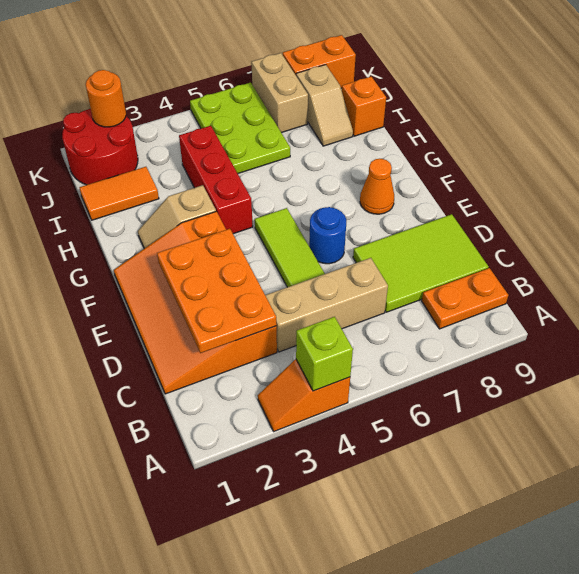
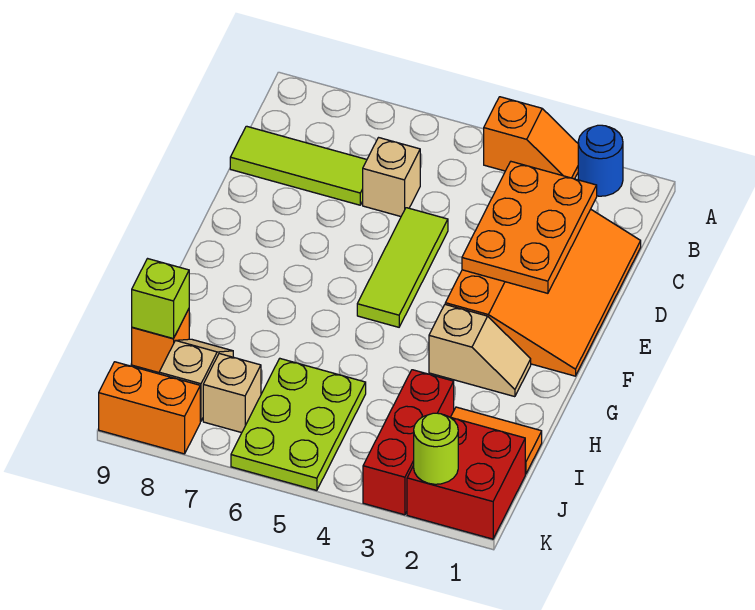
lime brick A4 level 2 -> lime brick I9 level 2
orange plate B8:B9 level 1 -> none
tan brick C4:C6 level 1 -> tan brick C6 level 1
lime tile C7:D9 level 1 -> lime tile C7:C9 level 1
blue round brick E6 level 1 -> blue round brick A2 level 1
orange cone F8 level 1 -> none
red brick G4:I4 level 1 -> red brick I3:K3 level 1
red round brick J1:K2 level 1 -> red brick J1:K2 level 1
tan brick J7:K7 level 1 -> tan brick J7 level 1
orange round brick K2 level 2 -> lime round brick K2 level 2

